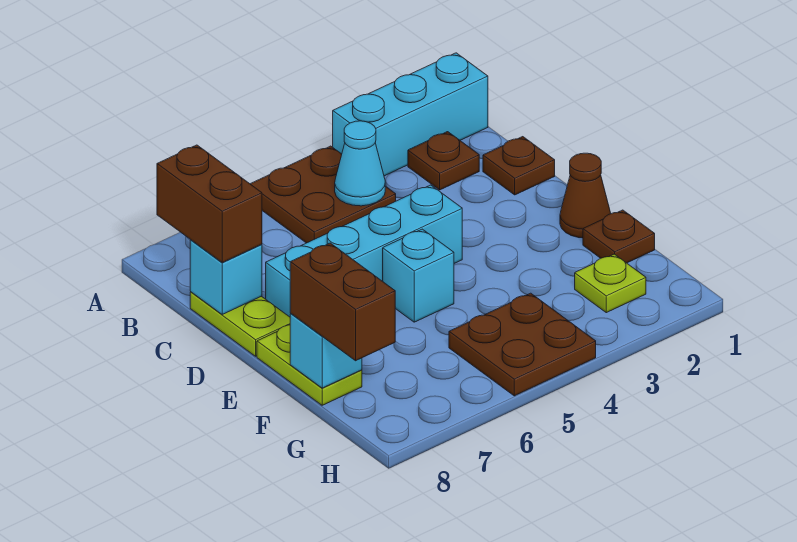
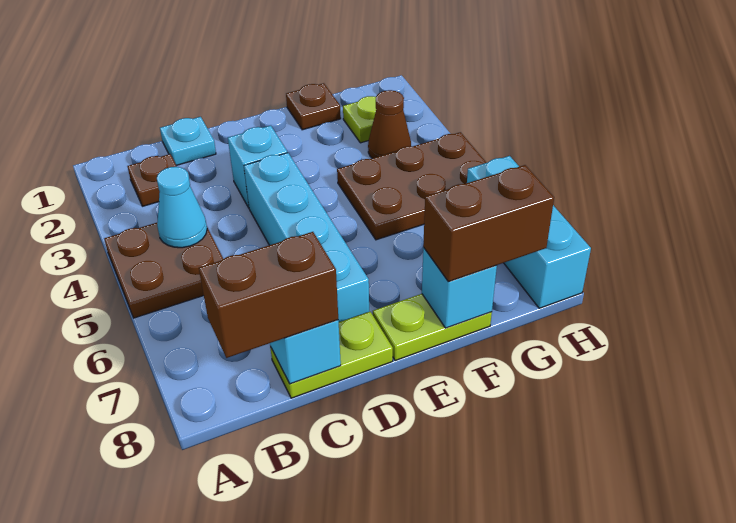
cyan brick A1:A3 level 1 -> cyan brick H6:H8 level 1
brown plate C1 level 1 -> cyan plate C1 level 1
brown cone E1 level 1 -> brown cone G3 level 1
cyan brick E5 level 1 -> cyan brick D3 level 1
brown plate G4:H5 level 1 -> brown plate F4:H5 level 1

